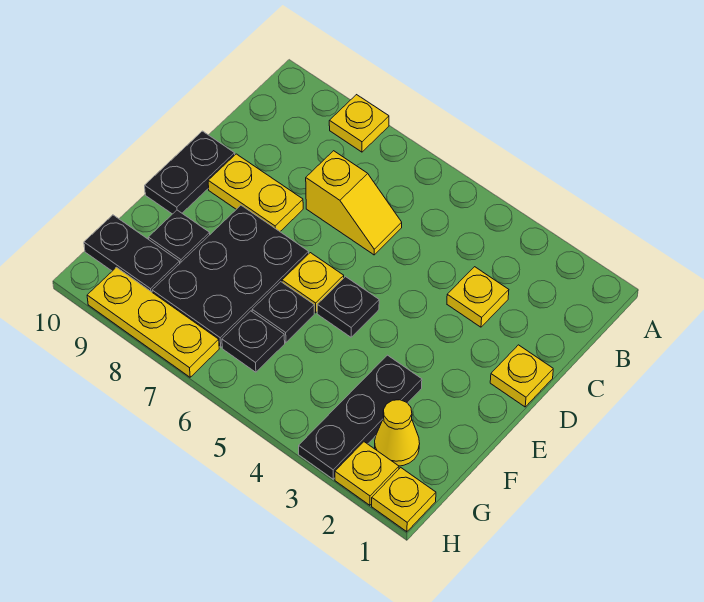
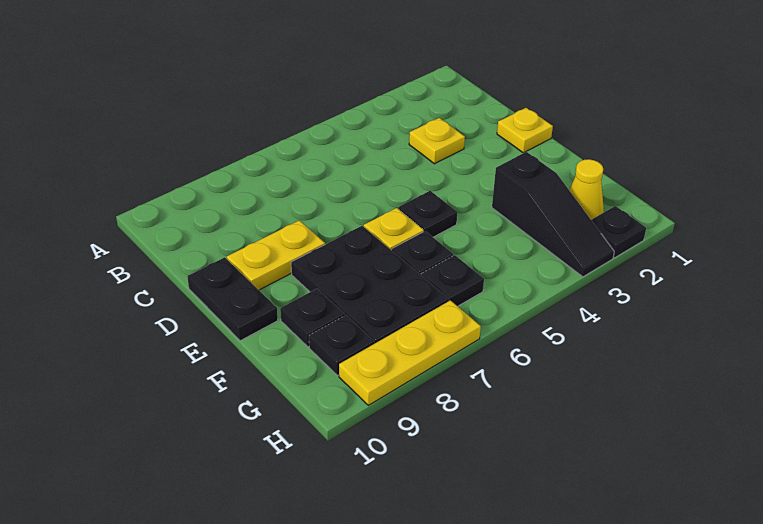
yellow plate A8 level 1 -> none
yellow slope C6:C7 level 1 top 7 -> none
black plate F3:H3 level 1 -> black slope F3:H3 level 1 top F
black plate G9:G10 level 1 -> black plate G9 level 1
yellow plate H1 level 1 -> none
yellow plate H2 level 1 -> black plate H2 level 1

